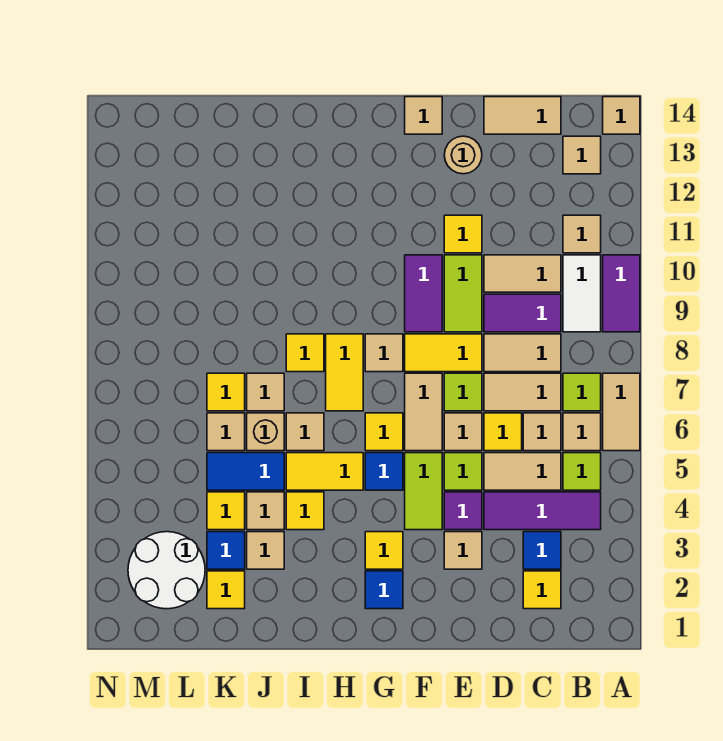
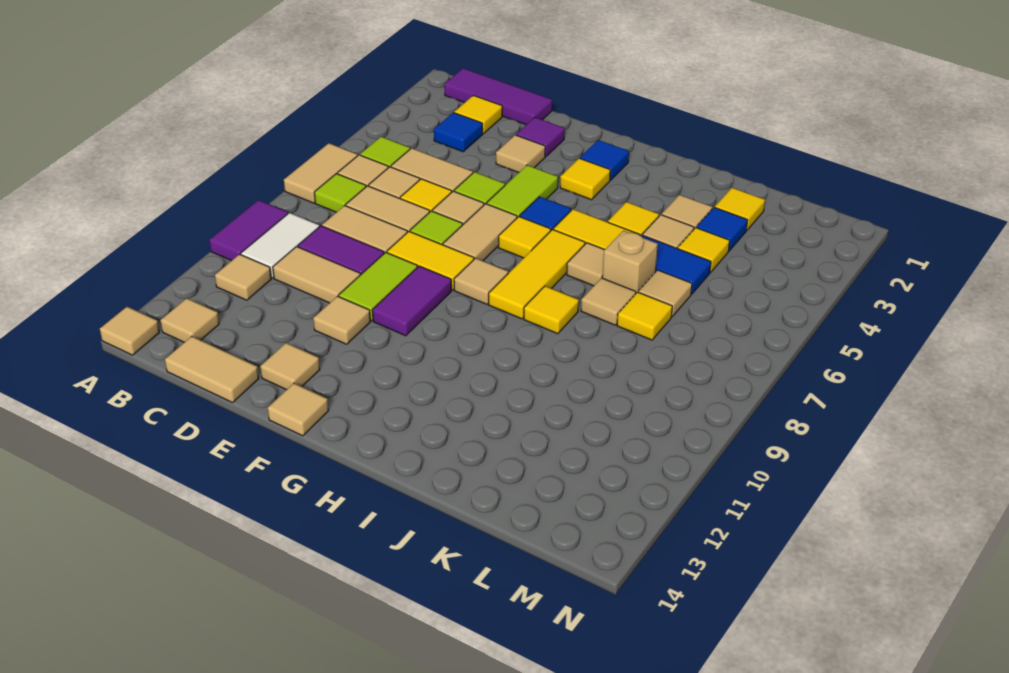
purple tile B4:D4 level 1 -> purple tile B1:D1 level 1
purple tile E4 level 1 -> purple tile E2 level 1
yellow tile E11 level 1 -> tan tile E11 level 1
tan round brick E13 level 1 -> tan tile E13 level 1
yellow tile H7:H8 level 1 -> yellow tile H6:H8 level 1
white round brick L2:M3 level 1 -> none

